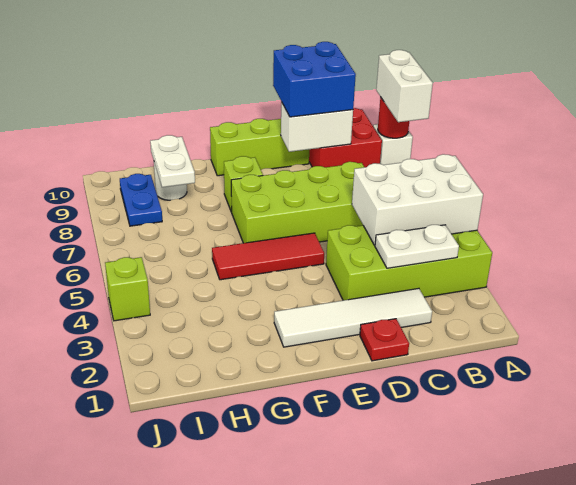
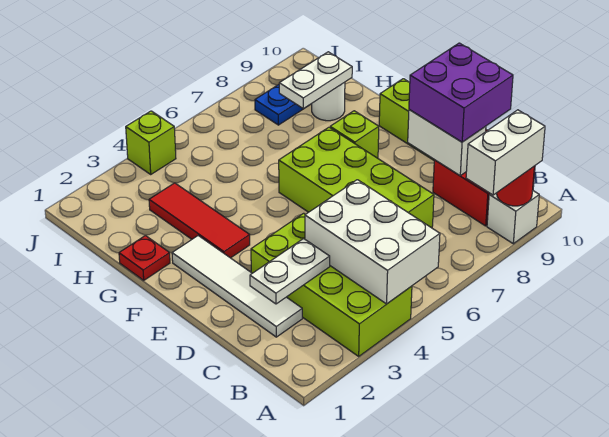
white plate B3:C3 level 2 -> white plate C2:C3 level 2
blue brick C9:D10 level 3 -> purple brick C9:D10 level 3
red plate D1 level 1 -> red plate G1 level 1
red tile E5:G5 level 1 -> red tile F3:H3 level 1

